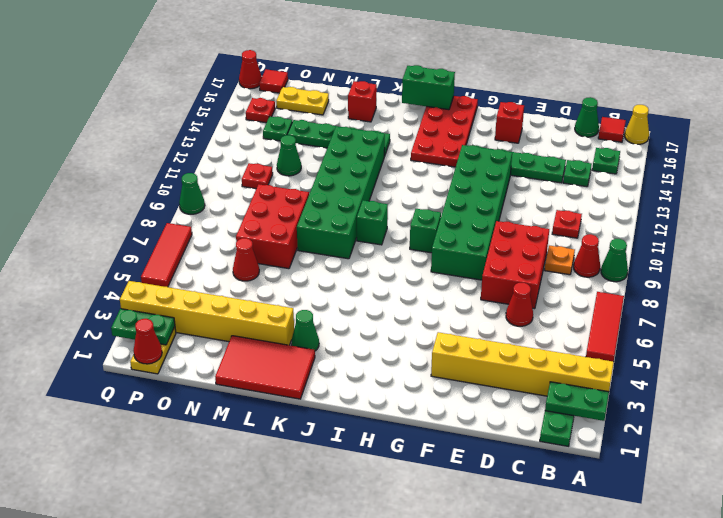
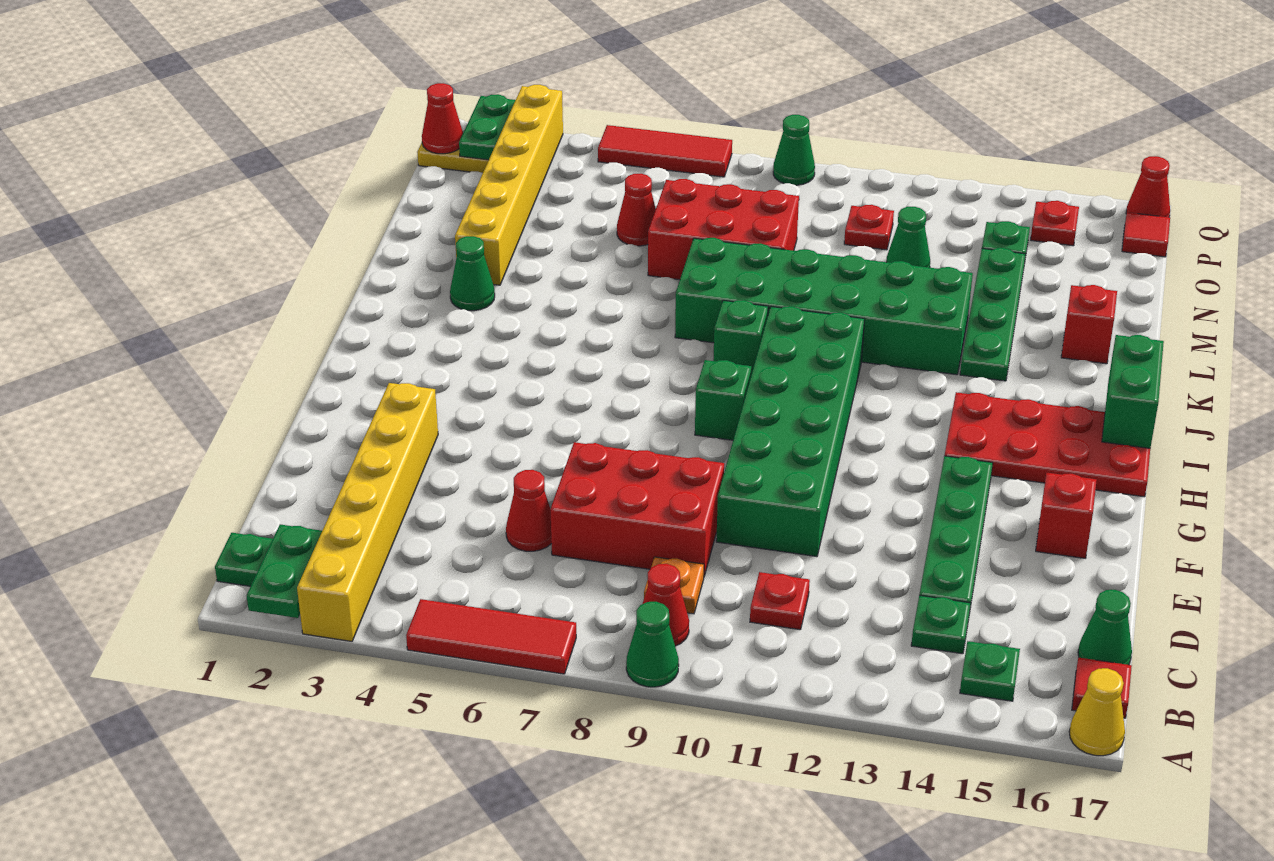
green brick F8:G13 level 1 -> green brick E10:J11 level 1
red tile K1:M2 level 1 -> none
yellow plate N16:O16 level 1 -> none

